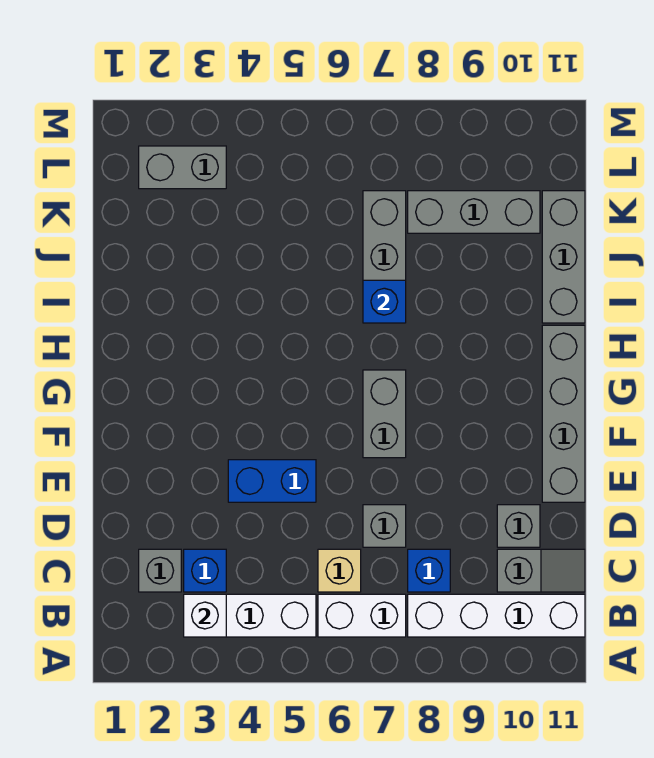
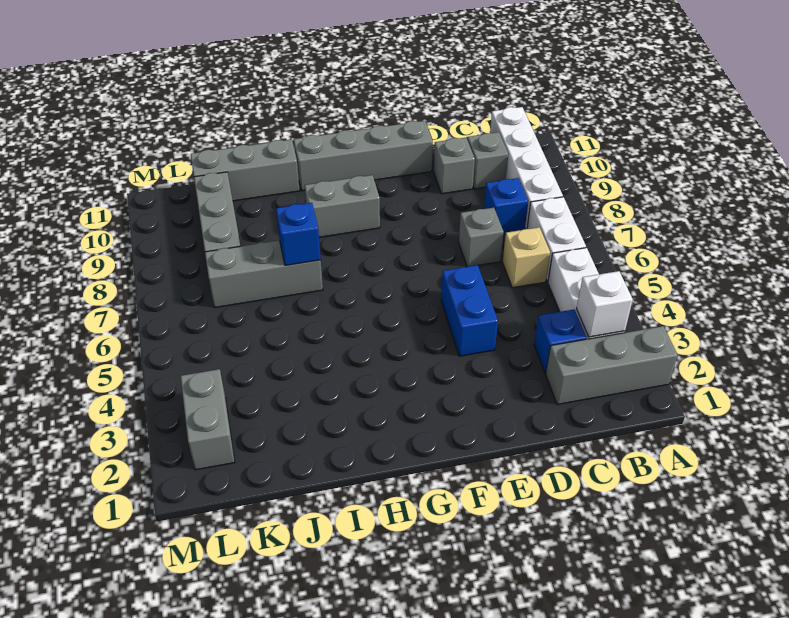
grey brick C2 level 1 -> grey brick A2:C2 level 1
grey brick F7:G7 level 1 -> grey brick G9:H9 level 1

